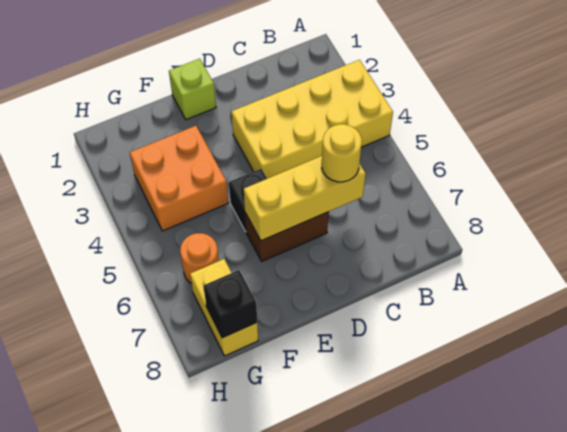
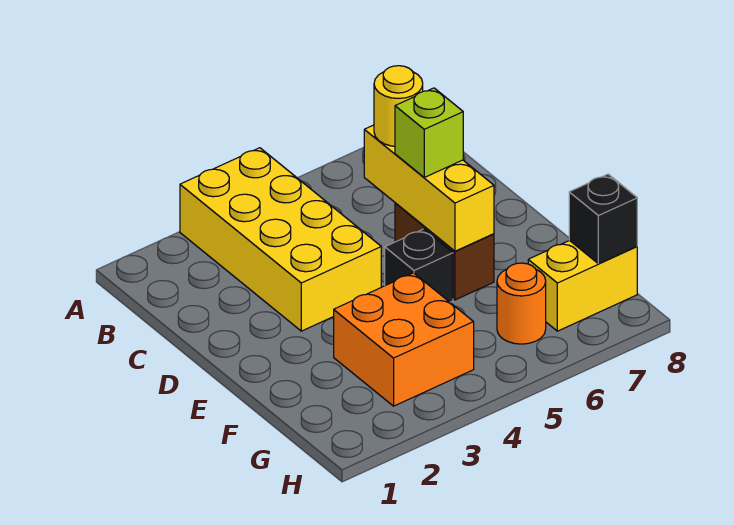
lime brick E1 level 1 -> lime brick D6 level 3

